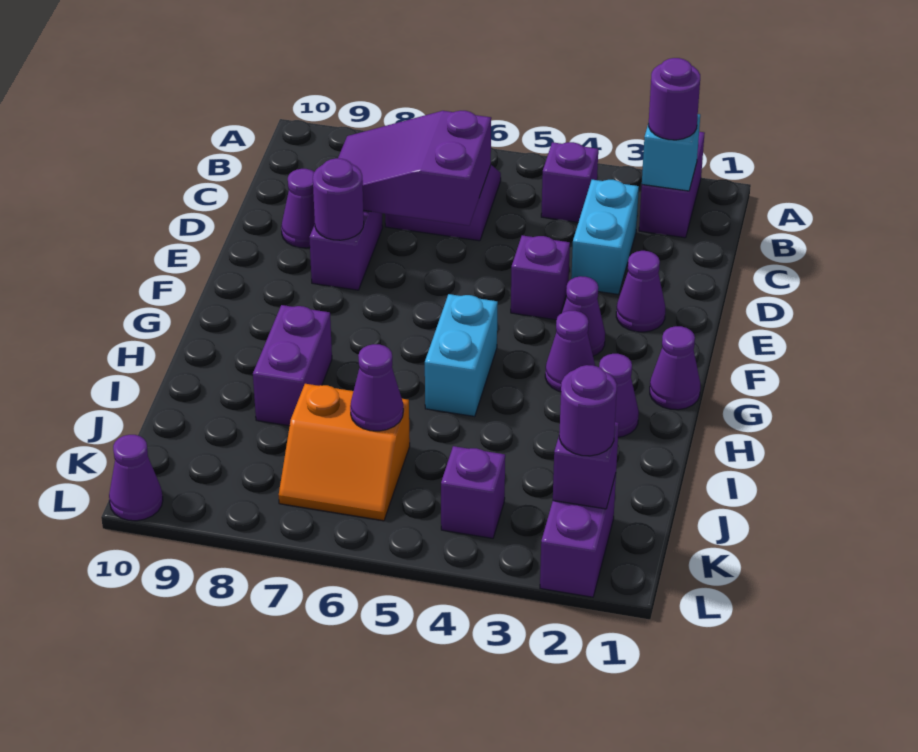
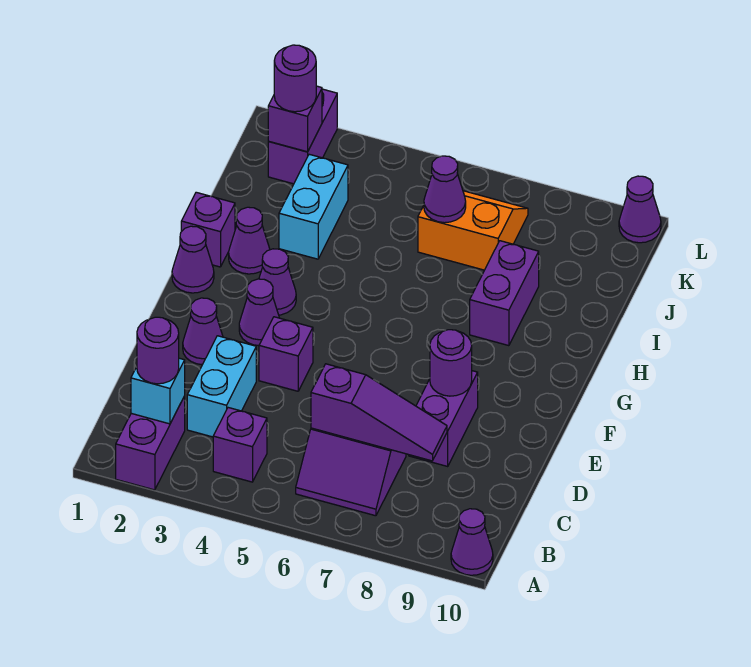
purple slope C6:D8 level 2 top 6 -> purple slope C6:C8 level 2 top 6
purple cone D9 level 1 -> purple cone A10 level 1
cyan brick G5:H5 level 1 -> cyan brick I3:J3 level 1
purple brick K4 level 1 -> purple brick H1 level 1

